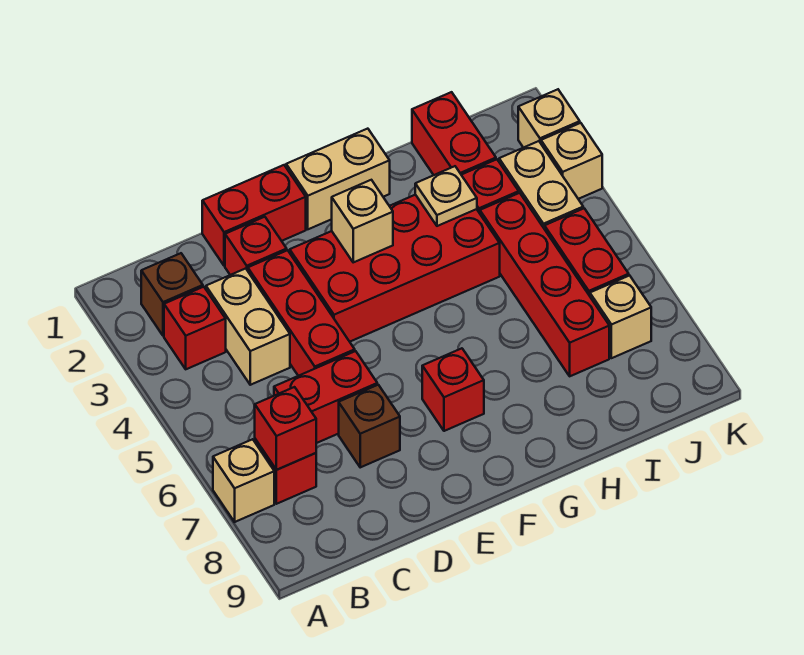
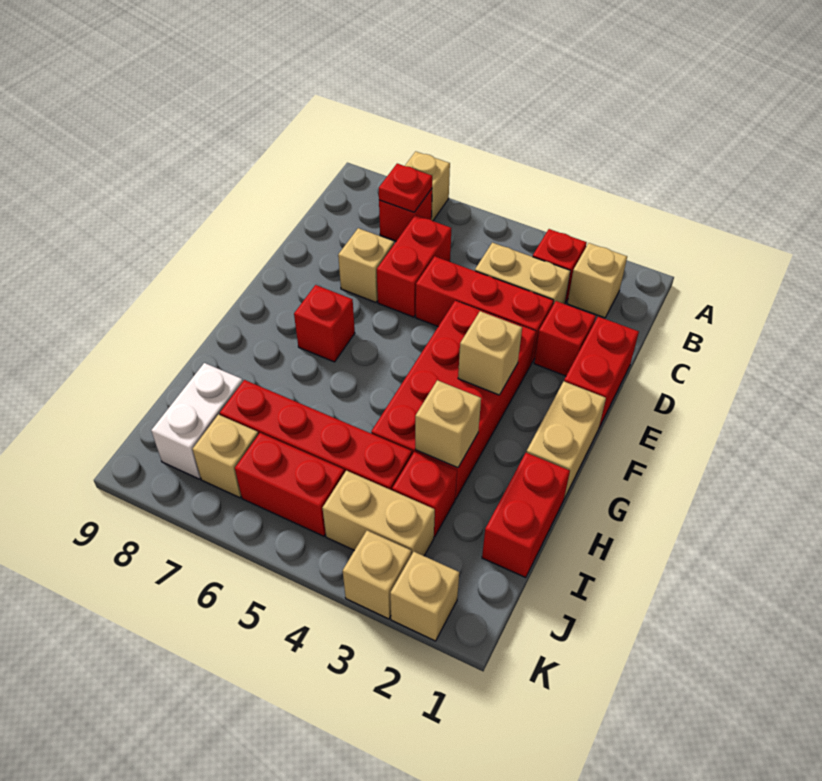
brown brick B2 level 1 -> tan brick B2 level 1
red brick B7 level 2 -> red plate B7 level 2
brown brick D7 level 1 -> tan brick D7 level 1
tan plate H3 level 2 -> tan brick H3 level 2
red brick I1:I2 level 1 -> red brick H1:I1 level 1
none -> white brick I8:J8 level 1

